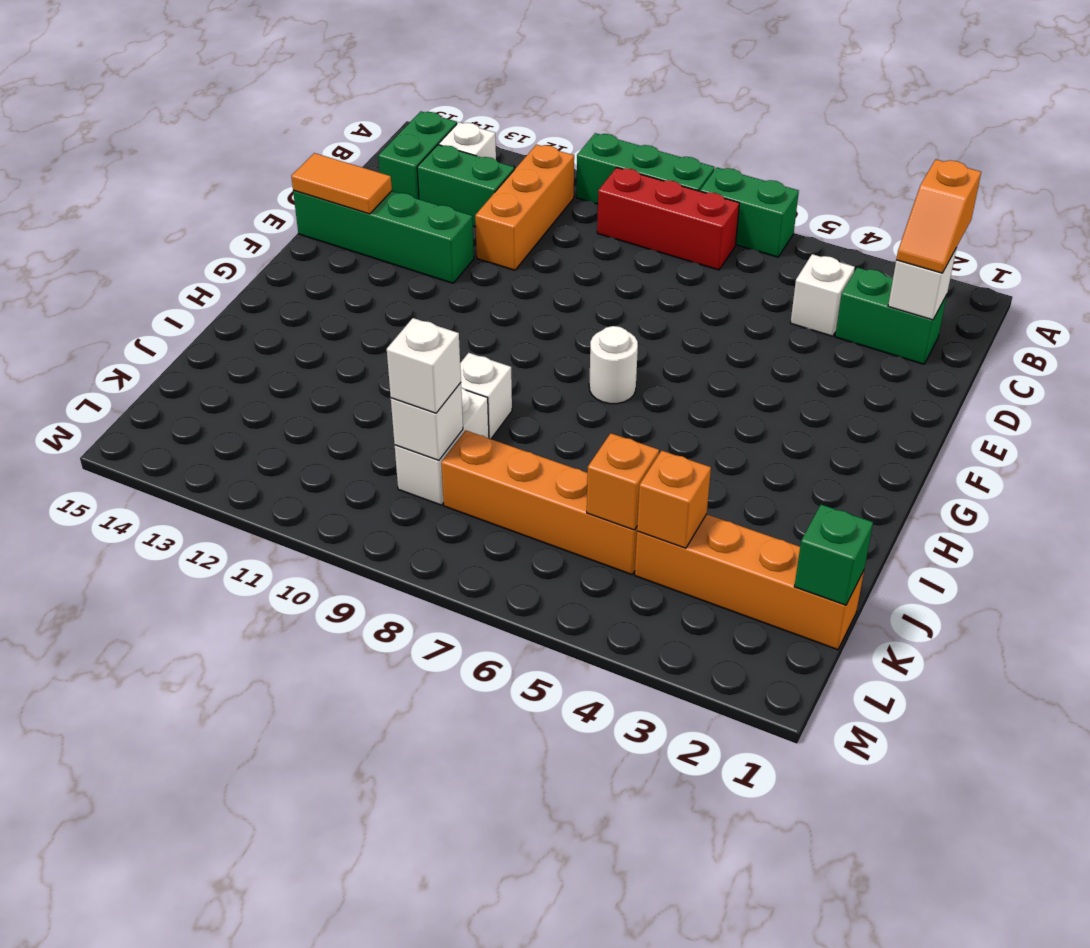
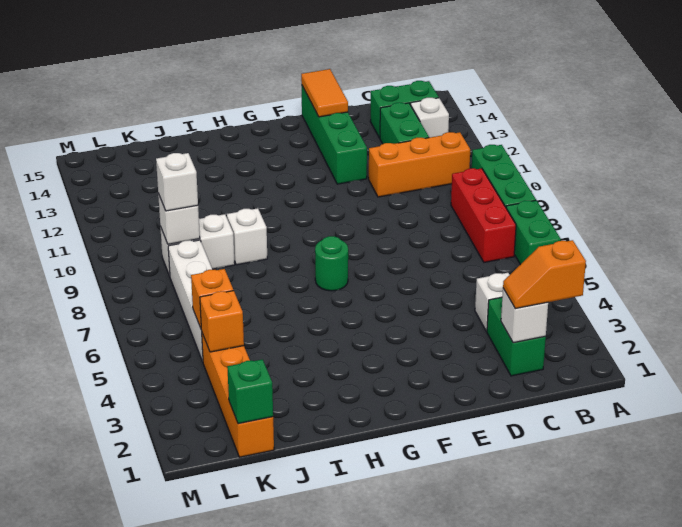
white round brick G7 level 1 -> green round brick G7 level 1
orange brick K5:K8 level 1 -> white brick K5:K8 level 1

